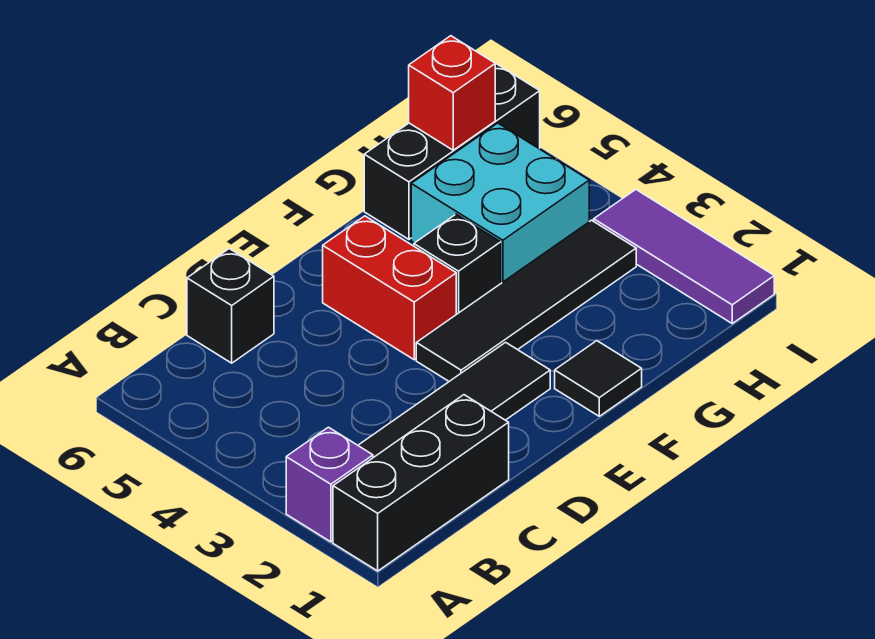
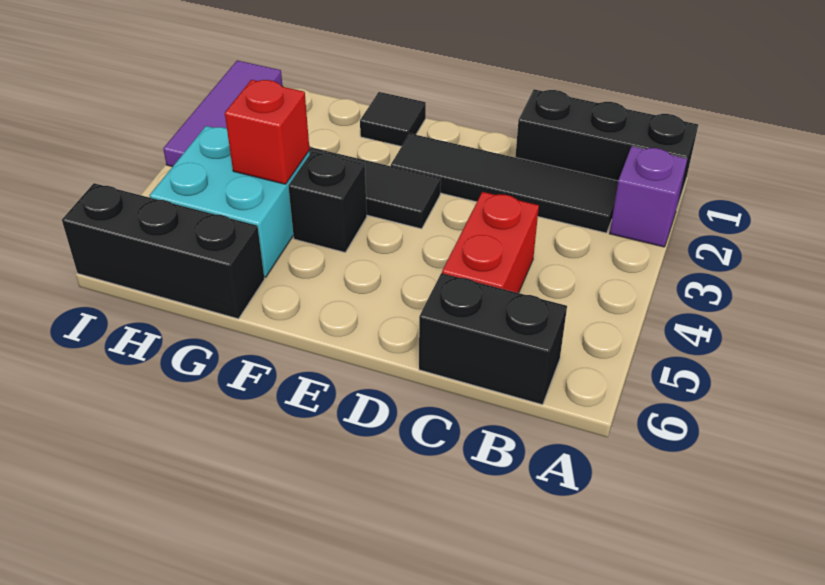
black brick C6 level 1 -> black brick B6:C6 level 1
red brick E4:E5 level 1 -> red brick C4:C5 level 1
red brick H6 level 2 -> red brick G4 level 2

